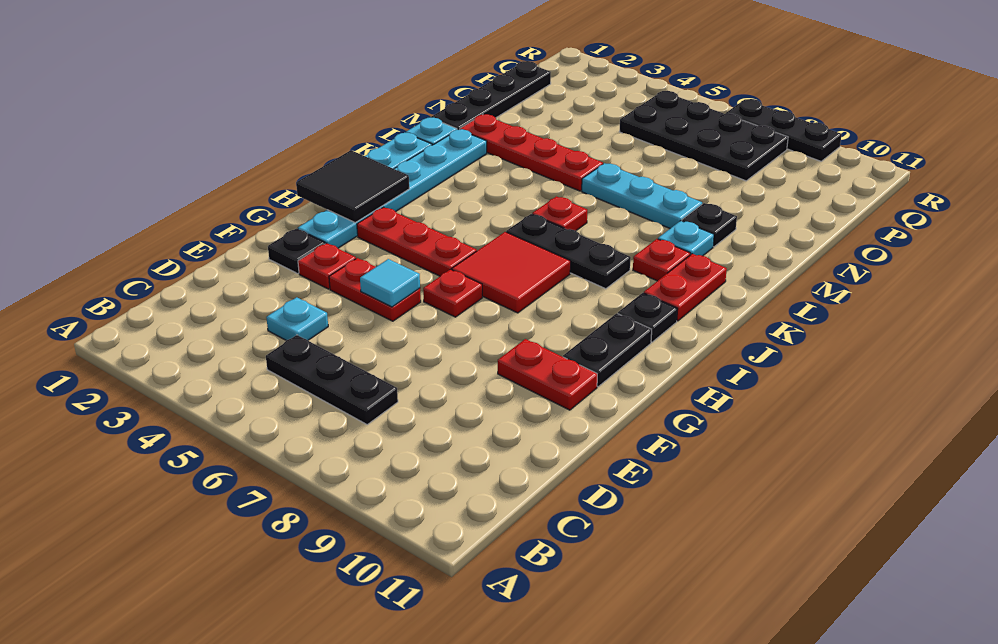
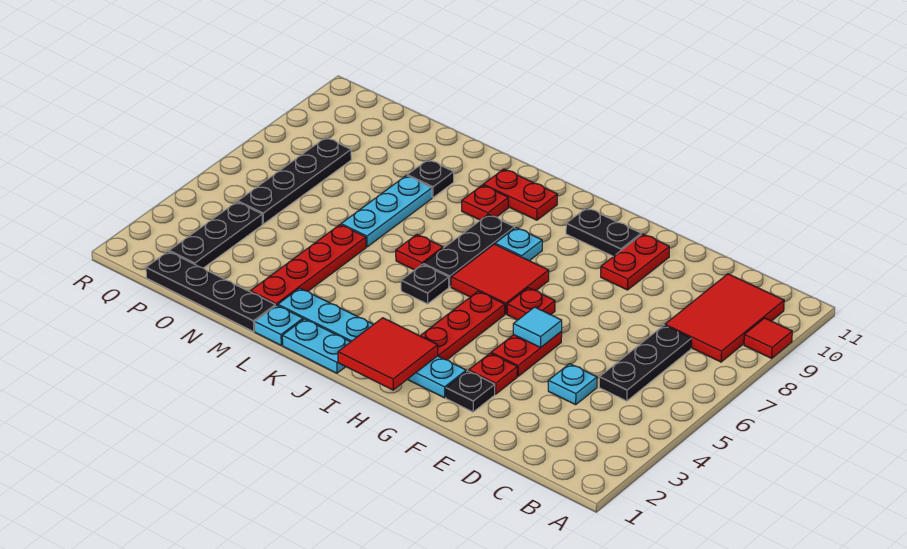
none -> red tile A9 level 1
none -> red tile B8:C10 level 1
black tile H1:I2 level 2 -> red tile H1:I2 level 2
black plate I10 level 1 -> black plate J5 level 1
cyan plate L9 level 1 -> cyan plate I8 level 1
black plate P5:Q8 level 1 -> black plate P5:P8 level 1
black plate R7:R9 level 1 -> black plate P2:P4 level 1

